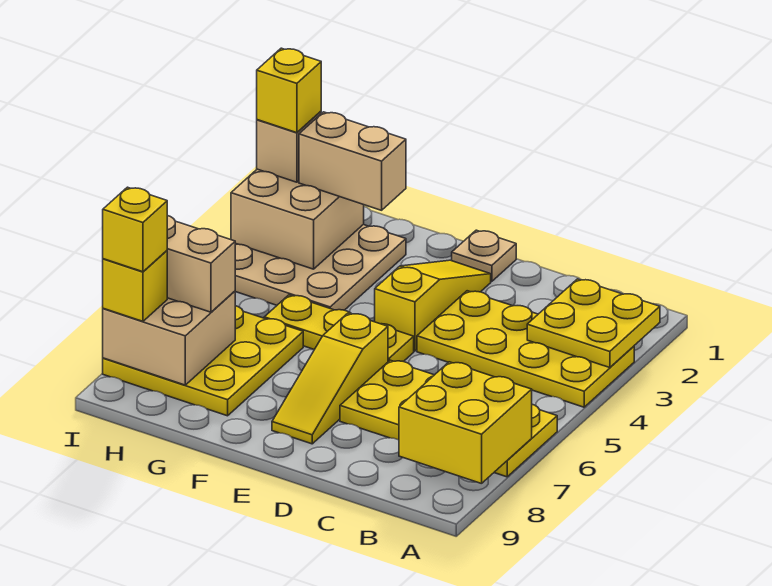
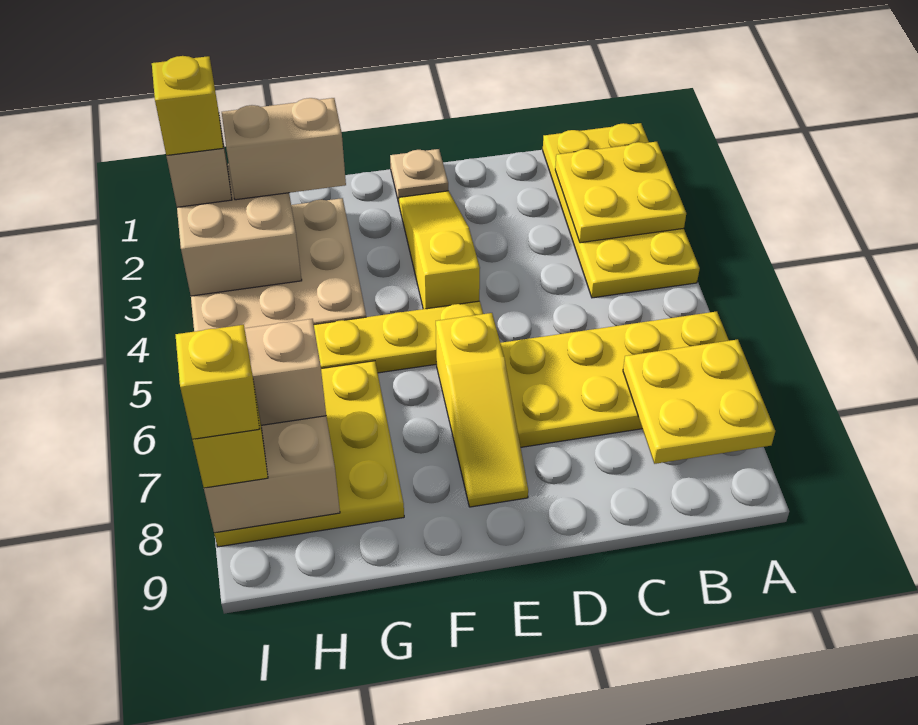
yellow plate A3:D4 level 1 -> yellow plate A1:B4 level 1
yellow brick A7:B8 level 2 -> yellow plate A7:B8 level 2

